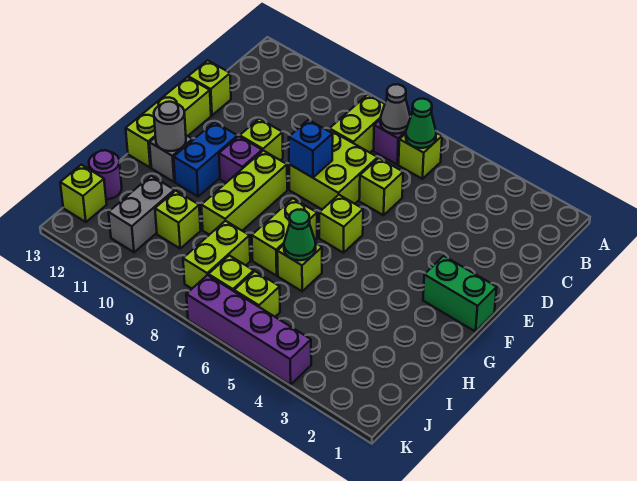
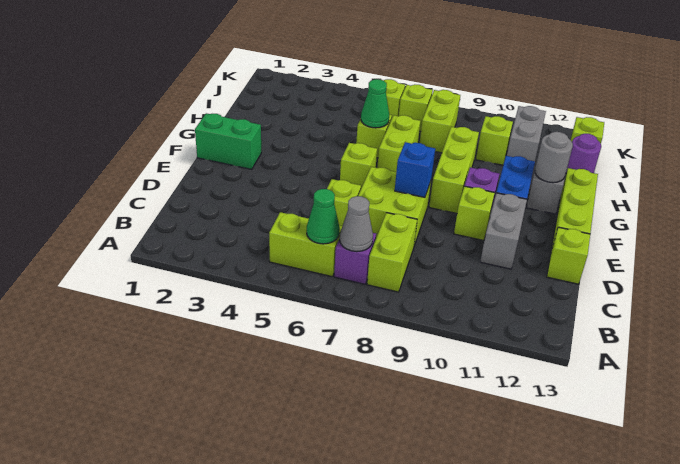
lime brick B6 level 1 -> lime brick B5:B6 level 1
none -> grey brick D11:E11 level 1
purple brick K4:K7 level 1 -> none

